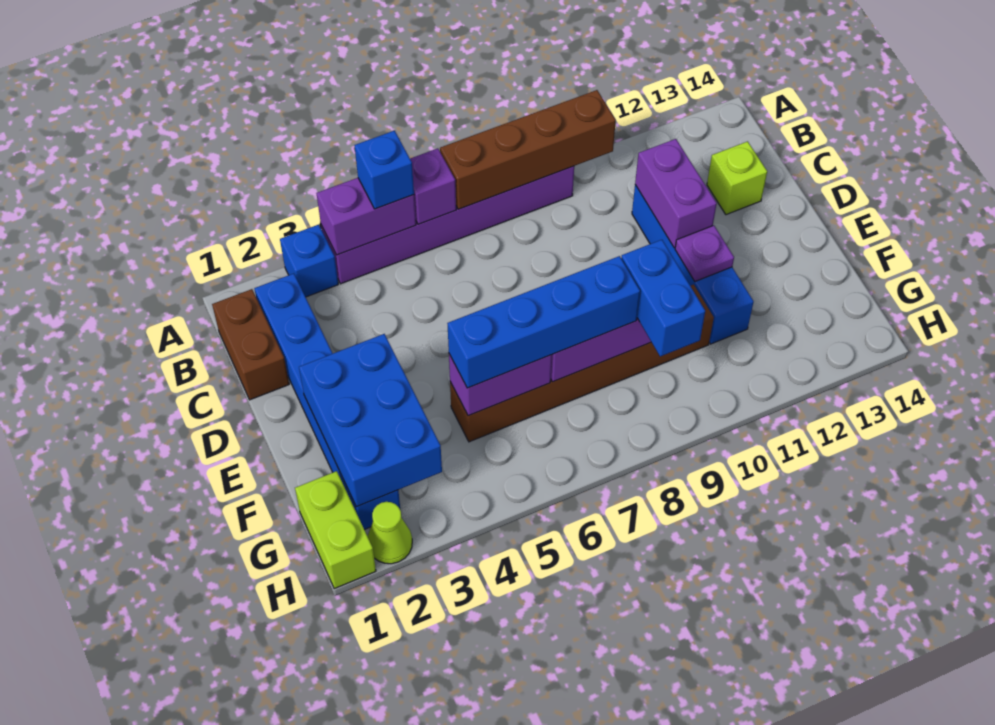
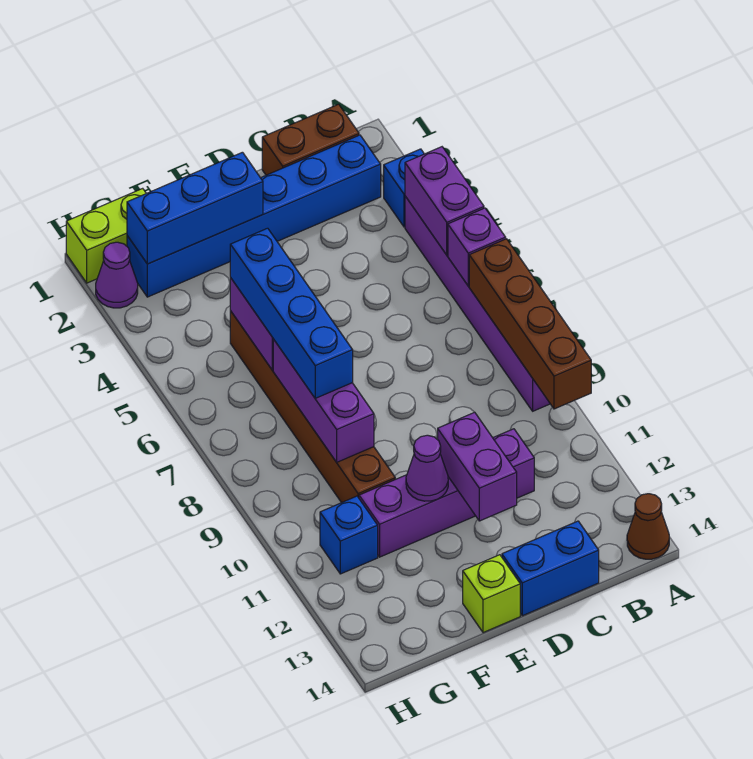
blue brick A5 level 3 -> blue brick G11 level 1
none -> brown cone A14 level 1
blue brick C11:F11 level 1 -> purple brick C11:F11 level 1
purple brick C11:D11 level 2 -> purple brick D11:D12 level 2
lime brick C13 level 1 -> lime brick E14 level 1
blue brick E2:G3 level 2 -> blue brick E2:G2 level 2
purple plate E11 level 2 -> purple cone E11 level 2
blue brick F9:G9 level 3 -> blue brick C14:D14 level 1
lime cone H2 level 1 -> purple cone H2 level 1

